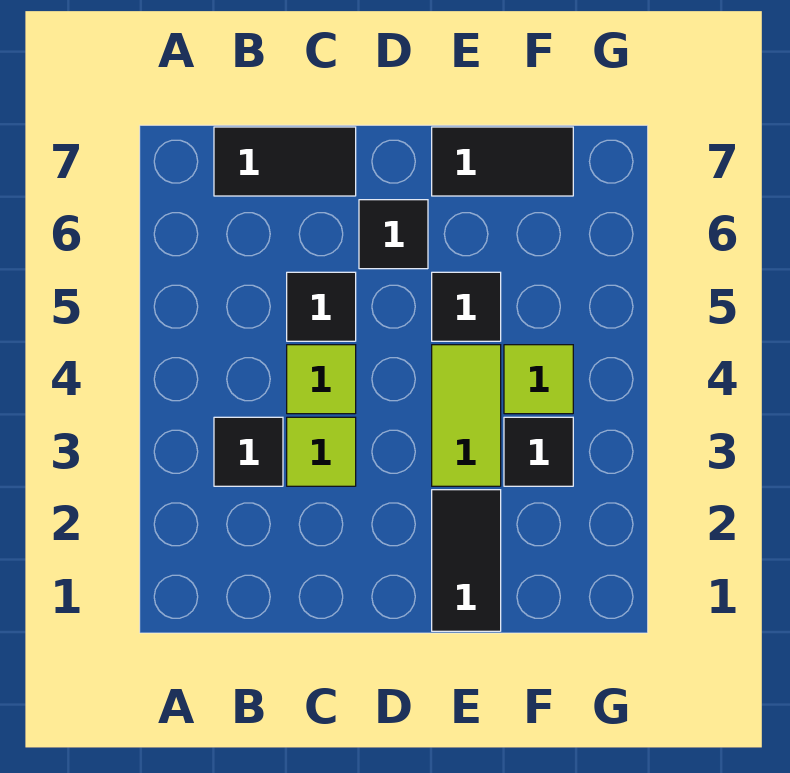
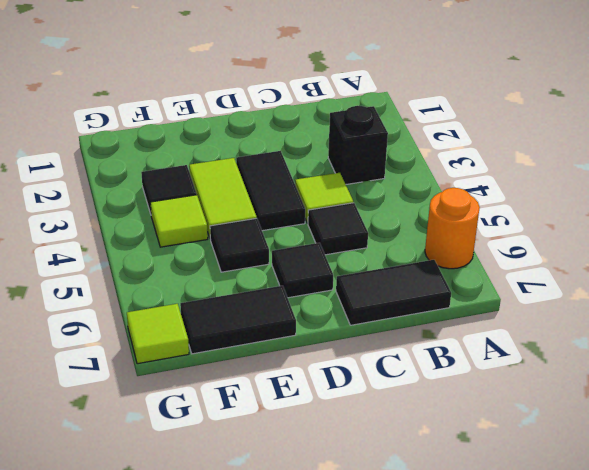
none -> orange round brick A6 level 1
black tile B3 level 1 -> black brick B3 level 1
lime tile C3 level 1 -> lime tile G7 level 1
black tile E1:E2 level 1 -> black tile D3:D4 level 1

